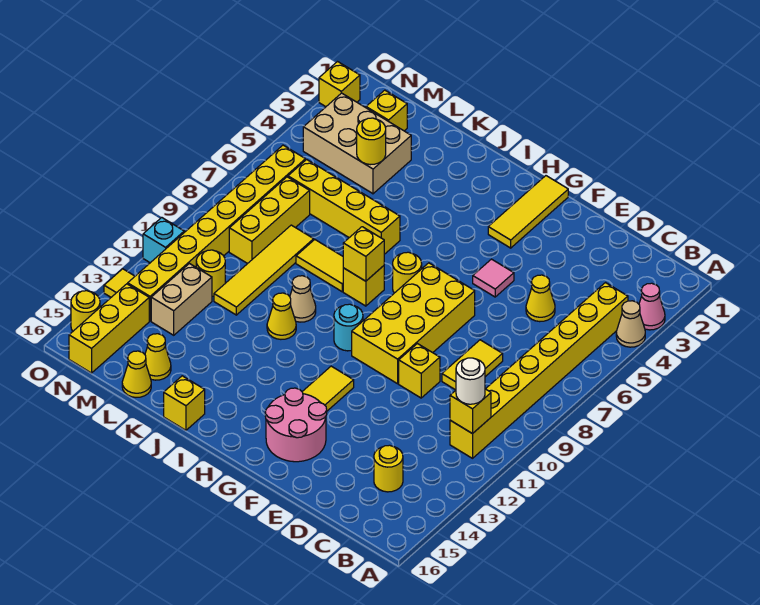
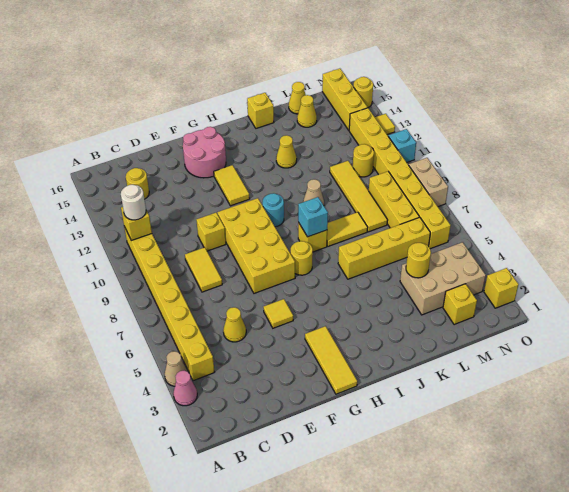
pink tile F5 level 1 -> yellow tile F5 level 1
yellow brick I8 level 2 -> cyan brick I8 level 2
yellow cone J11 level 1 -> yellow cone J13 level 1
tan brick M12:M13 level 1 -> tan brick O8:O9 level 1

